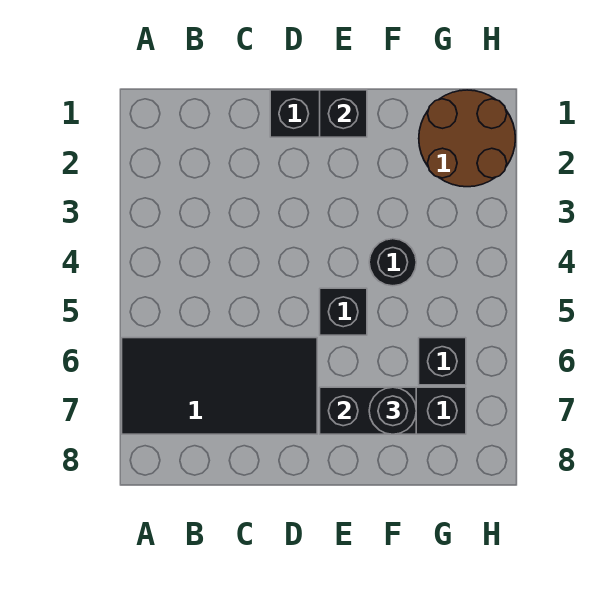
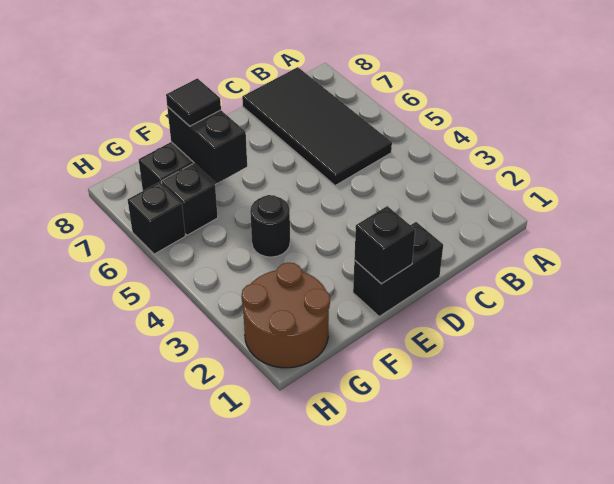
black tile A6:D7 level 1 -> black tile B5:C8 level 1
black brick E5 level 1 -> black brick H6 level 1
black brick E7:F7 level 2 -> black brick F6:F7 level 2
black round brick F7 level 3 -> black tile F7 level 3

